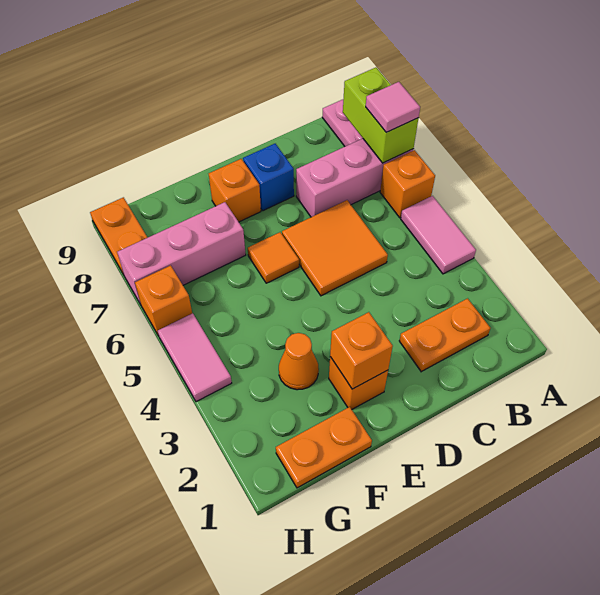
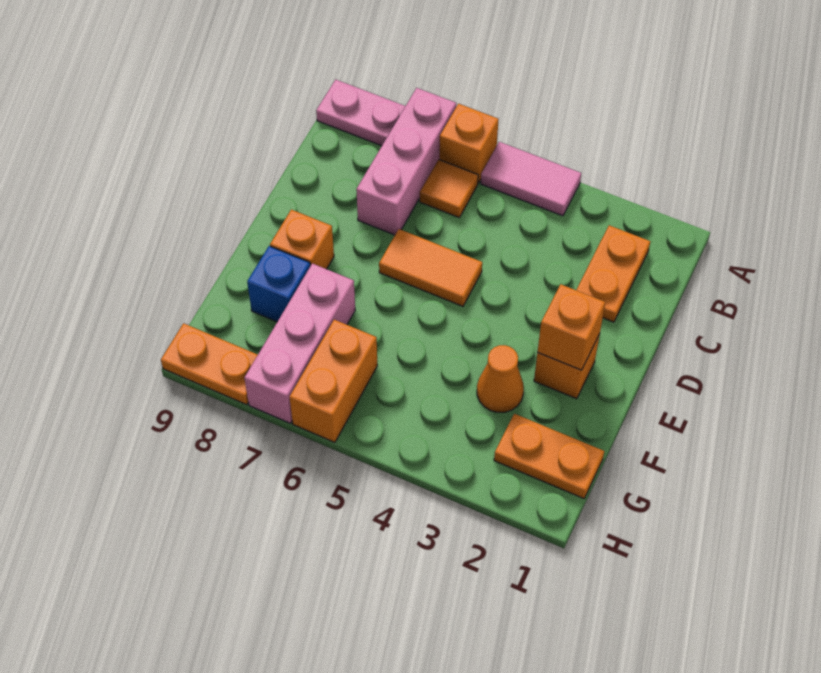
lime brick A7:A8 level 2 -> none
pink tile A7 level 3 -> none
orange tile C5:D6 level 1 -> orange tile D5:D6 level 1
blue brick D8 level 1 -> blue brick F8 level 1
orange tile E6 level 1 -> orange tile B6 level 1
orange plate F1:G1 level 1 -> orange plate G1:G2 level 1
pink tile H4:H5 level 1 -> none
orange brick H6 level 1 -> orange brick G6:H6 level 1

